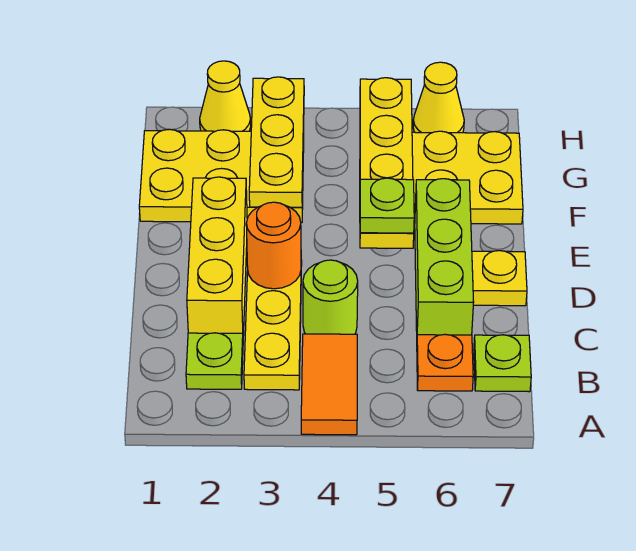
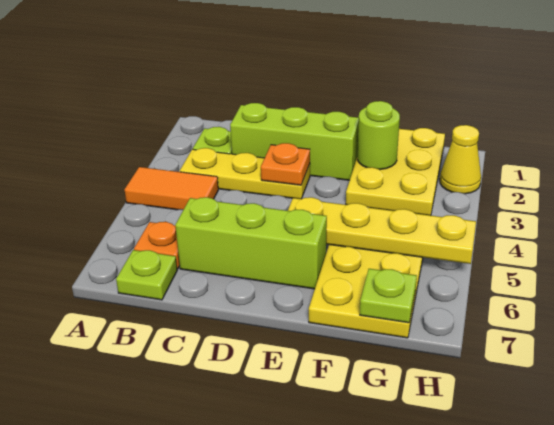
yellow brick C2:E2 level 1 -> lime brick C2:E2 level 1
lime round brick C4 level 1 -> lime round brick F2 level 2
orange round brick D3 level 2 -> orange plate D3 level 2
yellow plate D7 level 1 -> none
lime plate E5 level 3 -> lime plate G7 level 2
yellow plate F3:H3 level 2 -> none
yellow cone H6 level 1 -> none

